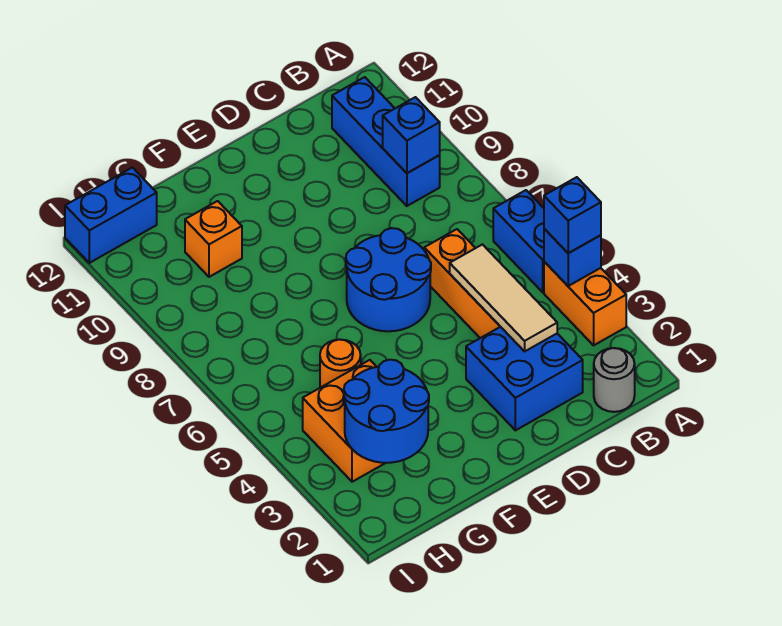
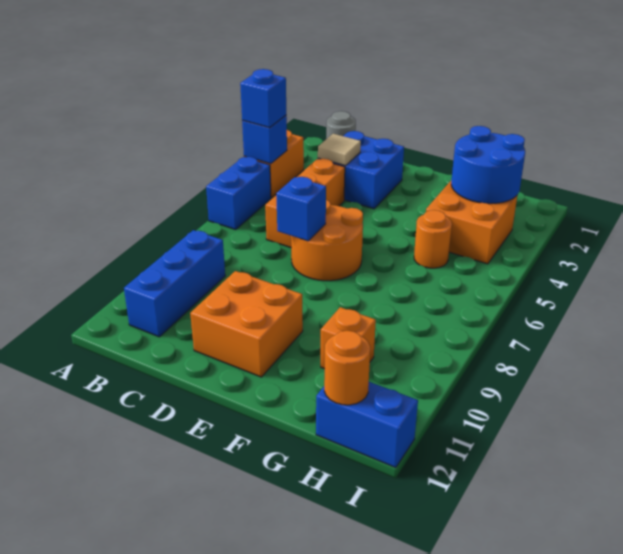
blue brick B9 level 2 -> blue brick D7 level 2
tan tile C3:C5 level 2 -> tan tile C3 level 2
blue round brick D6:E7 level 1 -> orange round brick D6:E7 level 1
none -> orange brick D10:E11 level 1
none -> orange round brick H12 level 2

